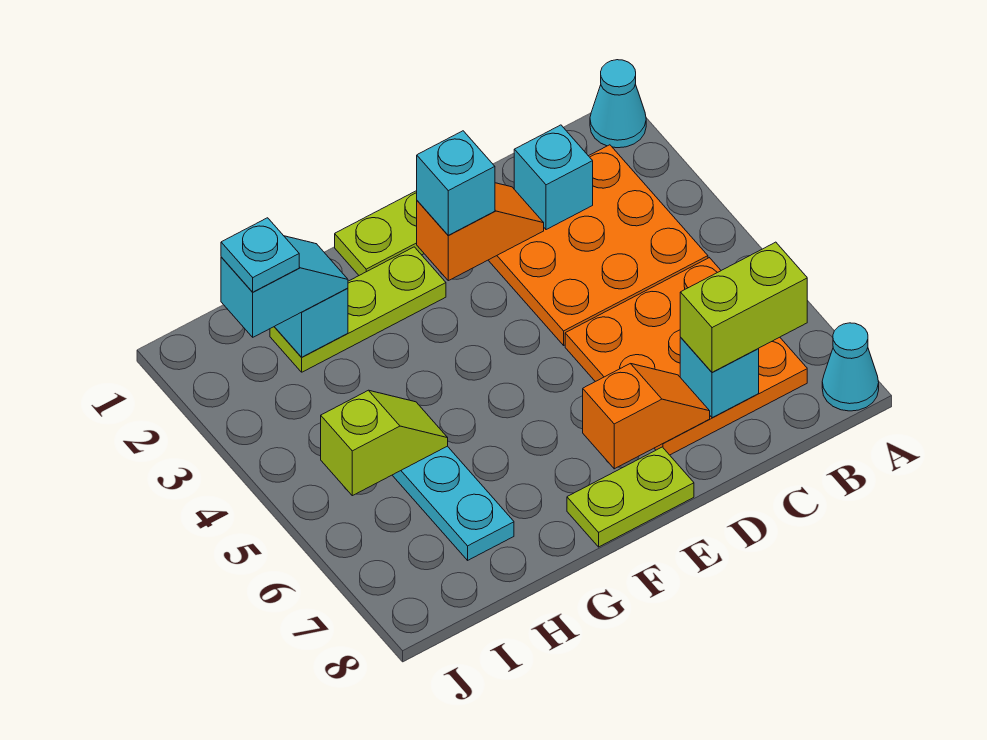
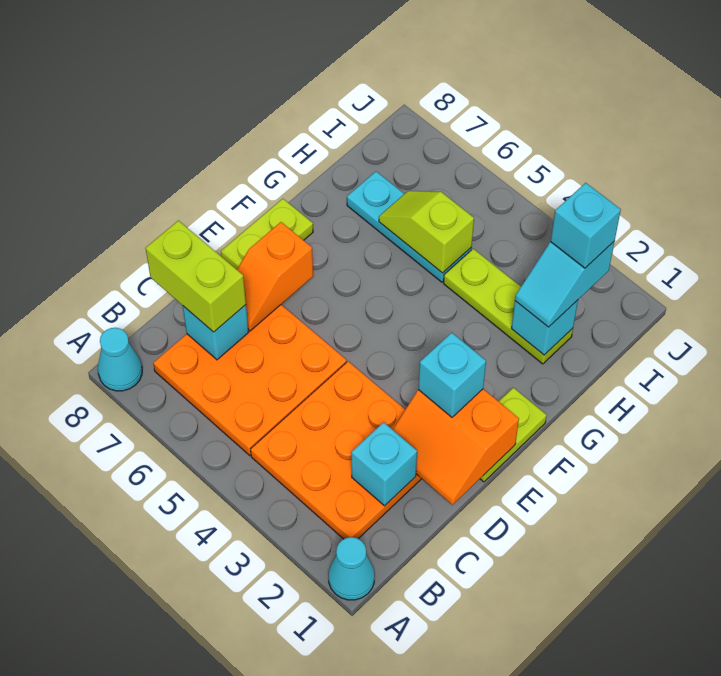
lime brick B7:C7 level 3 -> lime brick C7:C8 level 3
orange slope D2:E2 level 2 top E -> orange slope D1:E2 level 2 top E
lime plate F2:H2 level 1 -> lime plate H2:H4 level 1
lime slope H5:I5 level 2 top I -> lime slope H5:H6 level 2 top 5
cyan plate I2 level 4 -> cyan brick I2 level 4

